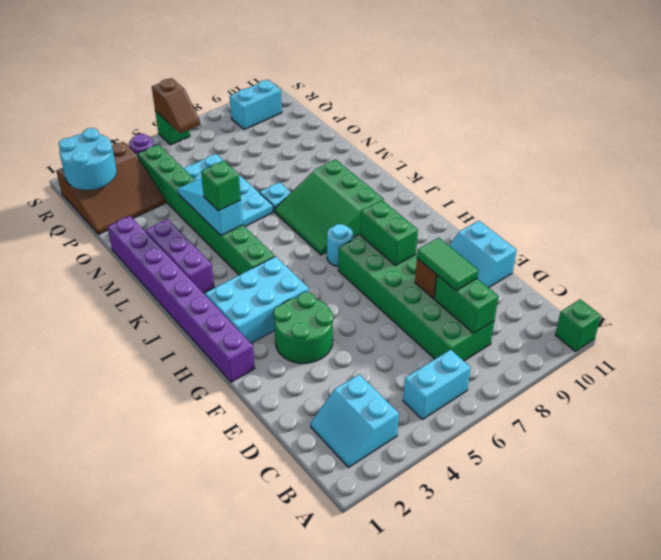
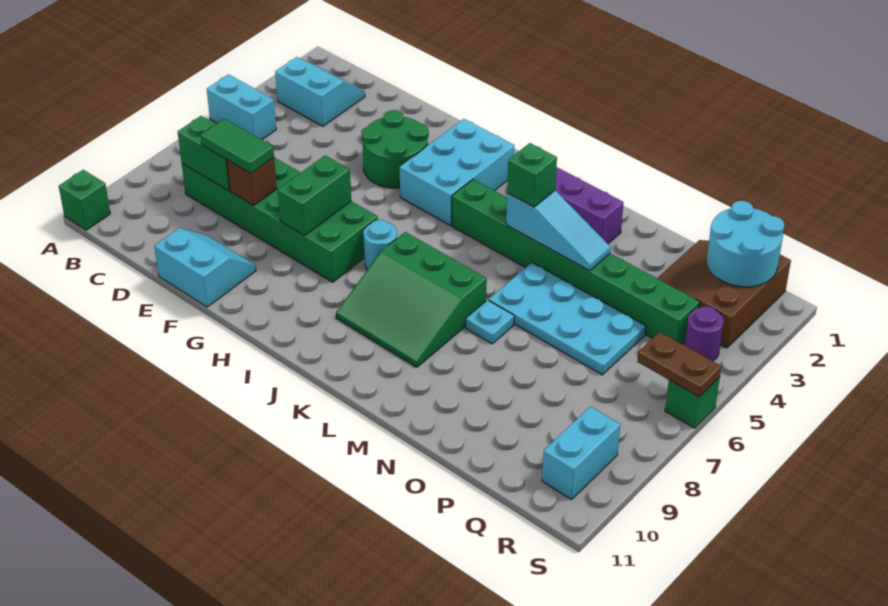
cyan brick B5:B6 level 1 -> cyan brick A5:B5 level 1
purple brick G1:N1 level 1 -> none
green brick G8:H8 level 2 -> green brick G7:G8 level 2
green slope J7:L9 level 1 top 9 -> green slope J7:L9 level 1 top 7
brown slope R6:S6 level 2 top S -> brown plate R6:S6 level 2

